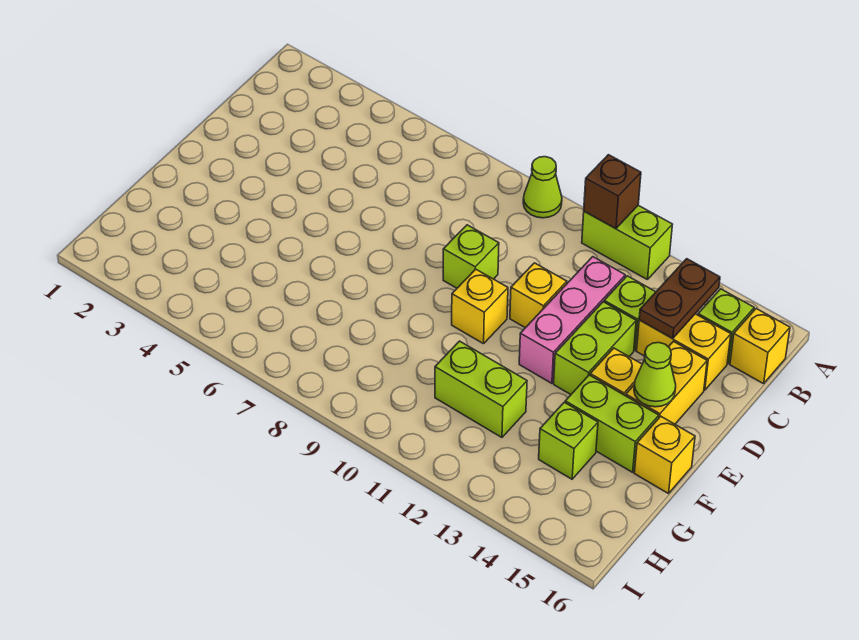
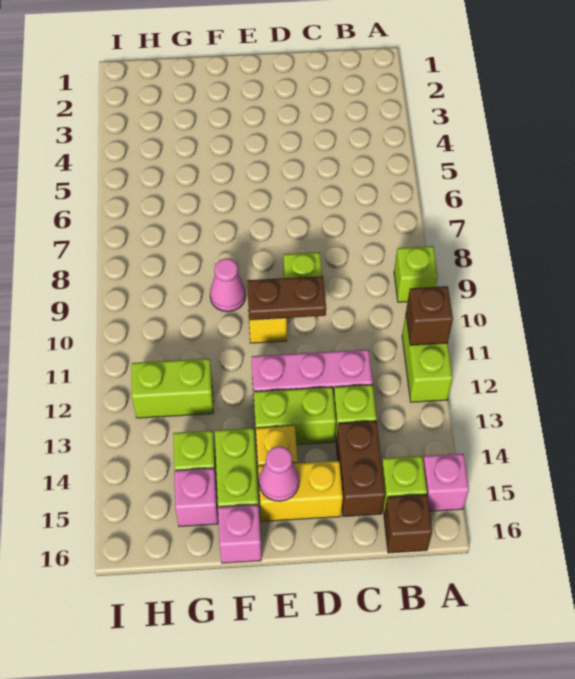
lime cone A9 level 1 -> lime brick A9 level 1
none -> pink brick A15 level 1
brown plate B14:C14 level 2 -> brown plate D10:E10 level 2
yellow brick B16 level 1 -> brown brick B16 level 1
yellow brick C14:C15 level 1 -> brown brick C14:C15 level 1
yellow brick D11 level 1 -> none
lime cone E15 level 2 -> pink cone E15 level 2
none -> pink cone F9 level 1
yellow brick F16 level 1 -> pink brick F16 level 1
lime brick G11:G12 level 1 -> lime brick G12:H12 level 1
none -> pink brick G15 level 1

